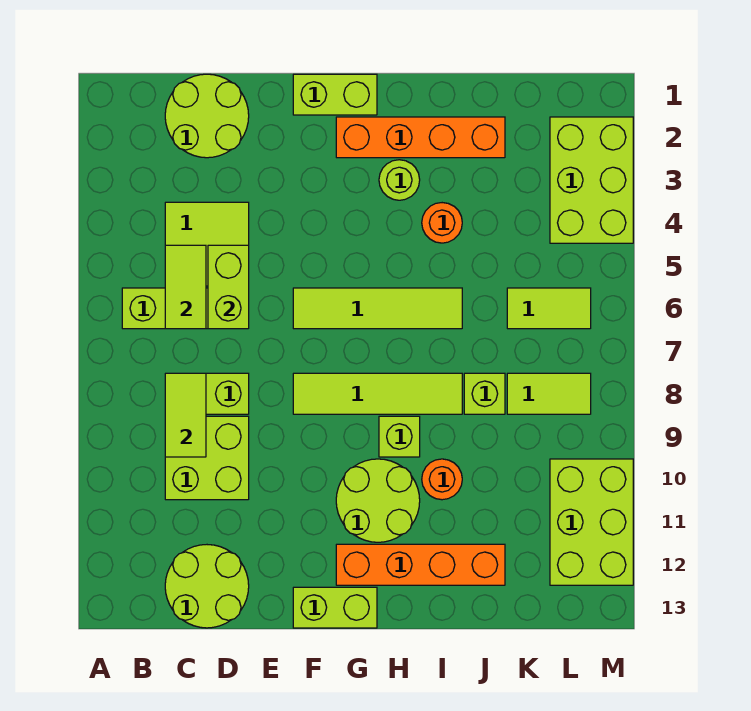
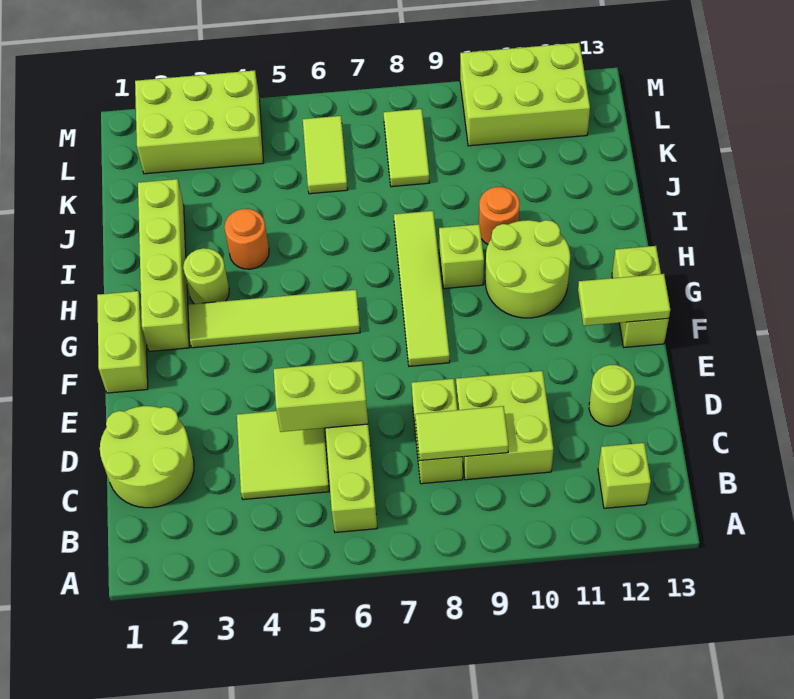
lime tile C5:C6 level 2 -> lime tile F12:F13 level 2
lime round brick C12:D13 level 1 -> lime round brick D12 level 1
lime tile F6:I6 level 1 -> lime tile G3:G6 level 1
orange brick G2:J2 level 1 -> lime brick G2:J2 level 1
orange brick G12:J12 level 1 -> none
lime brick J8 level 1 -> lime brick B12 level 1

